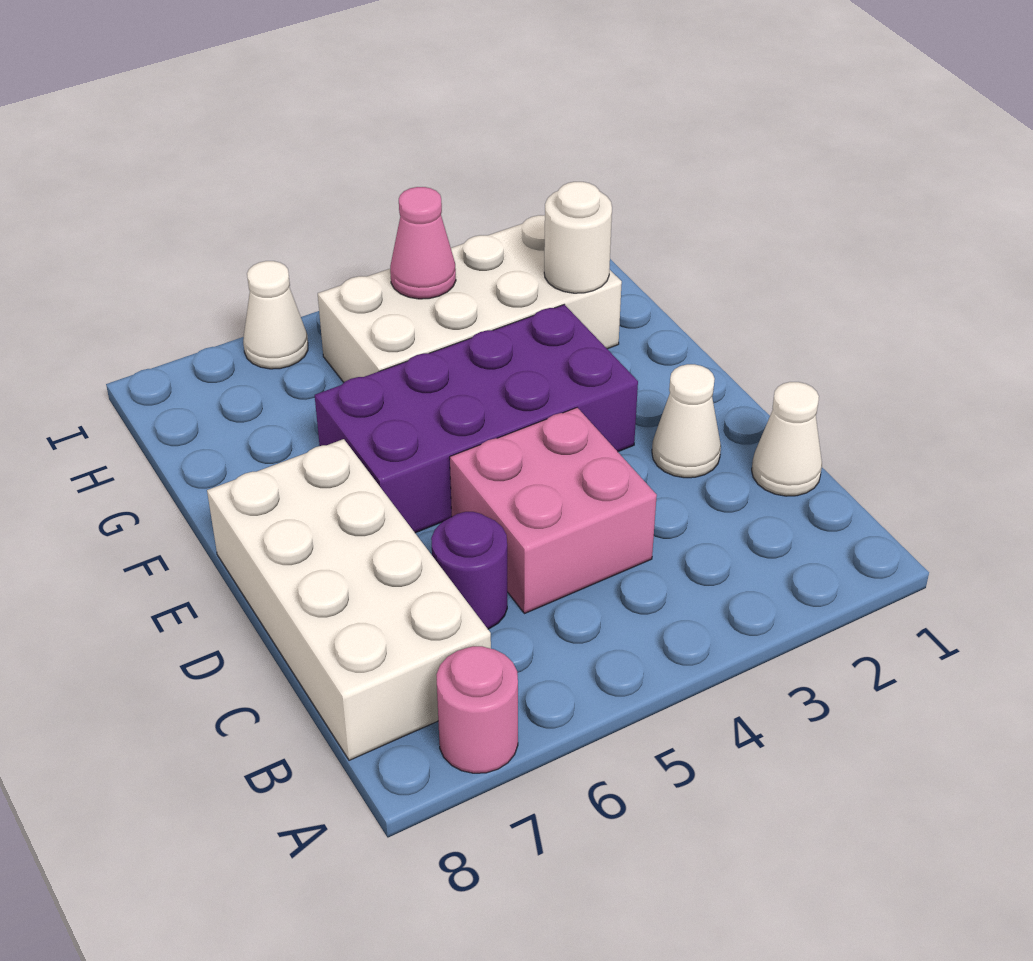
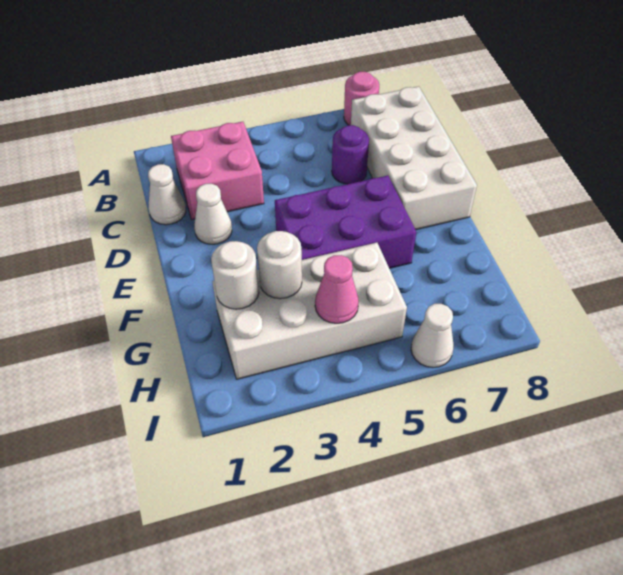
pink brick C4:D5 level 1 -> pink brick B2:C3 level 1
purple brick E3:F6 level 1 -> purple brick E4:F6 level 1
none -> white round brick G3 level 2

